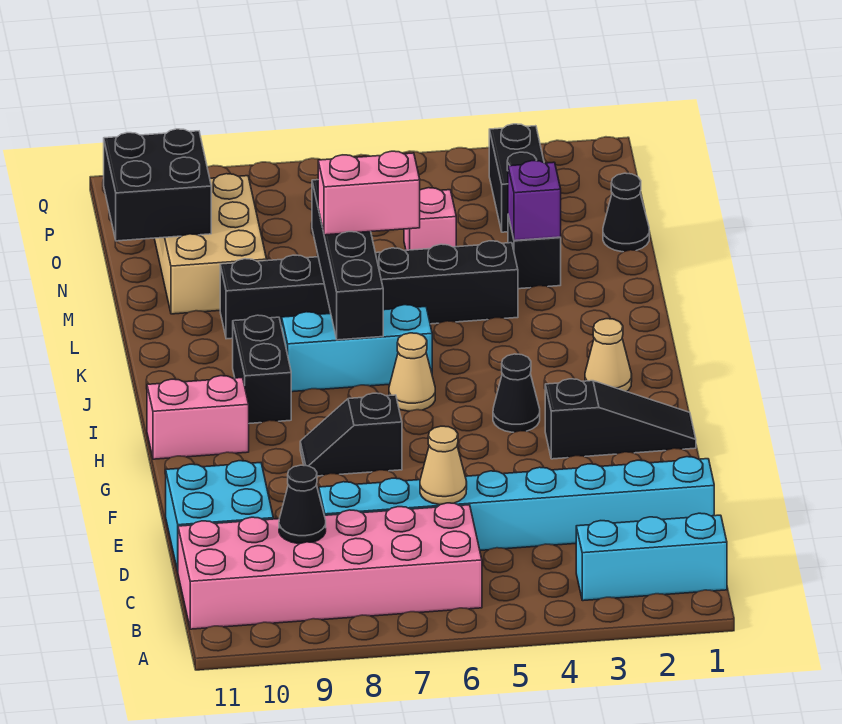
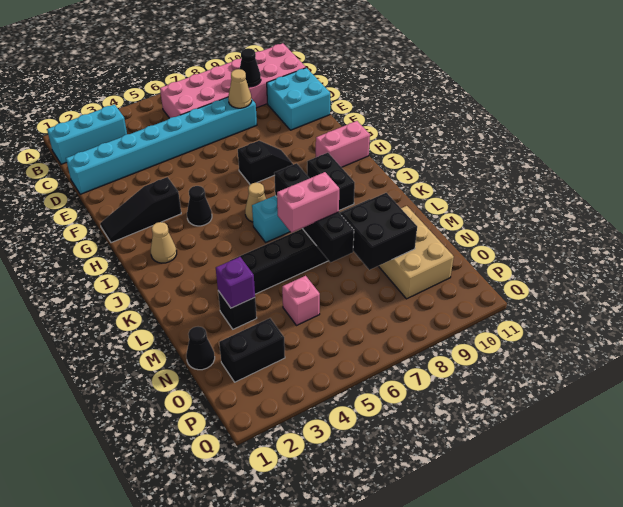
tan cone D6 level 2 -> tan cone D8 level 2
black brick N10:O11 level 2 -> black brick M8:N9 level 2
black brick O3:P3 level 1 -> black brick O2:O3 level 1

